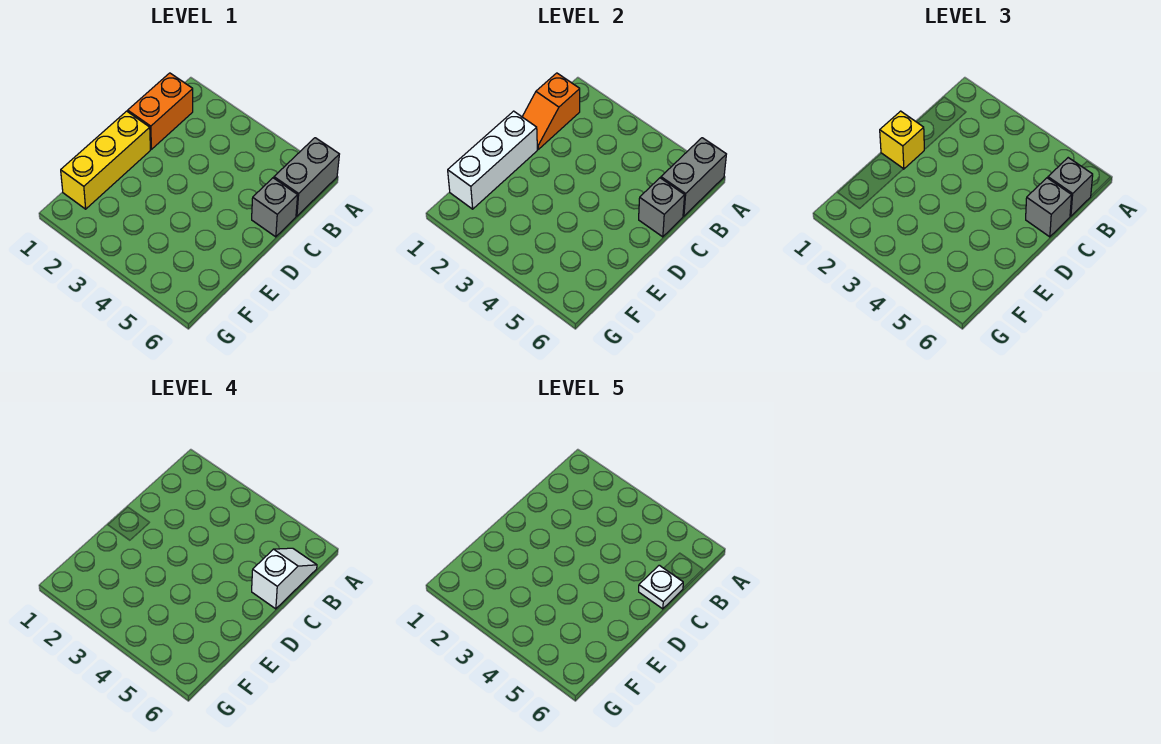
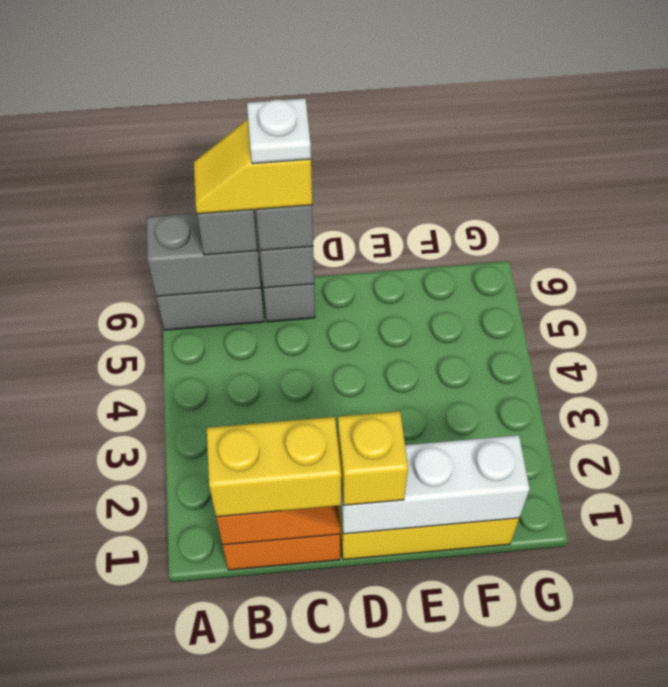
none -> yellow brick B1:C1 level 3
white slope B6:C6 level 4 top C -> yellow slope B6:C6 level 4 top C

